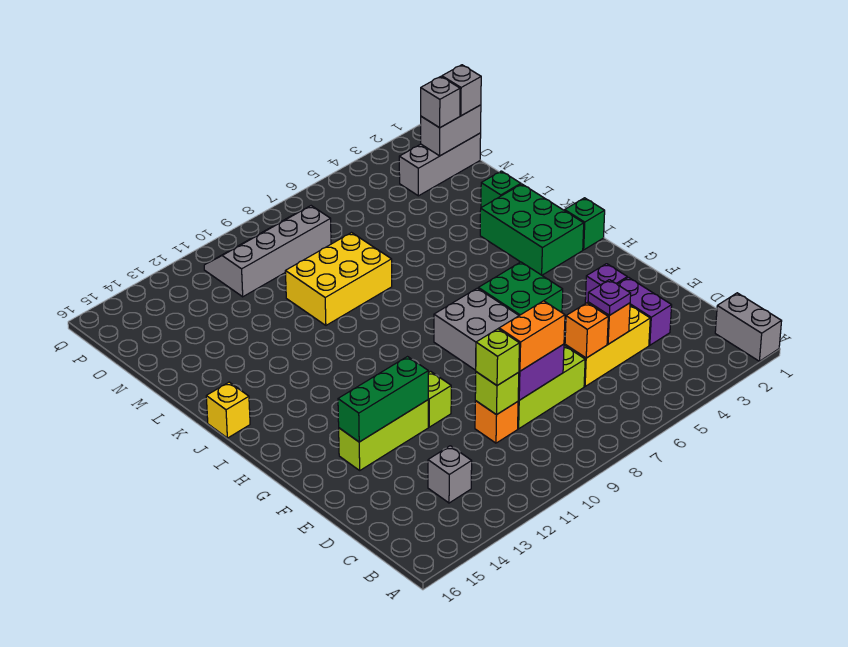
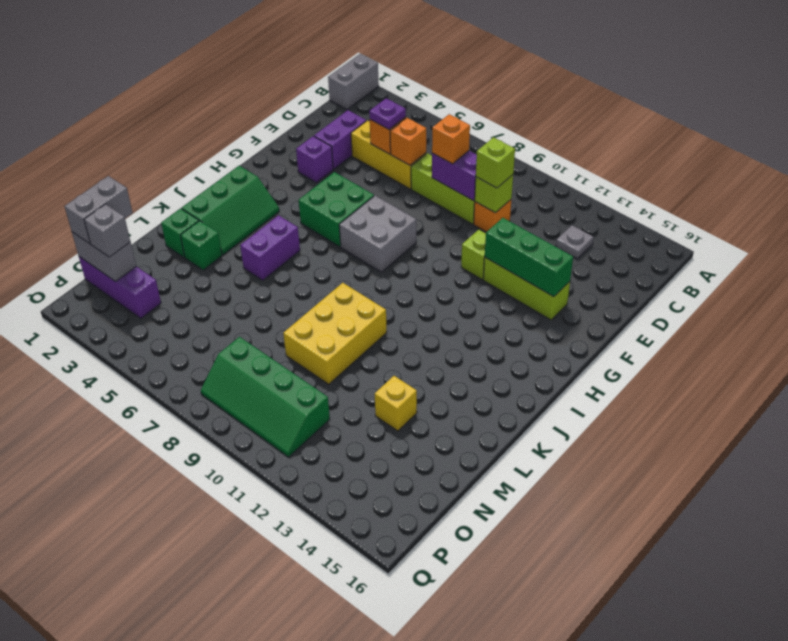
grey brick C13 level 1 -> grey plate C13 level 1
orange brick D8:D9 level 3 -> orange brick D8 level 3
green brick I1 level 1 -> green brick L3 level 1
green brick I2:K3 level 1 -> green slope I2:K3 level 1 top 2
none -> purple brick J5:K5 level 1
yellow brick J16 level 1 -> yellow brick M13 level 1
yellow brick L8:M10 level 1 -> yellow brick K9:M10 level 1
grey brick O1:O3 level 1 -> purple brick O1:O3 level 1
grey brick O1 level 3 -> grey brick N1:O1 level 3
grey slope O8:P11 level 1 top O -> green slope O8:P11 level 1 top O

